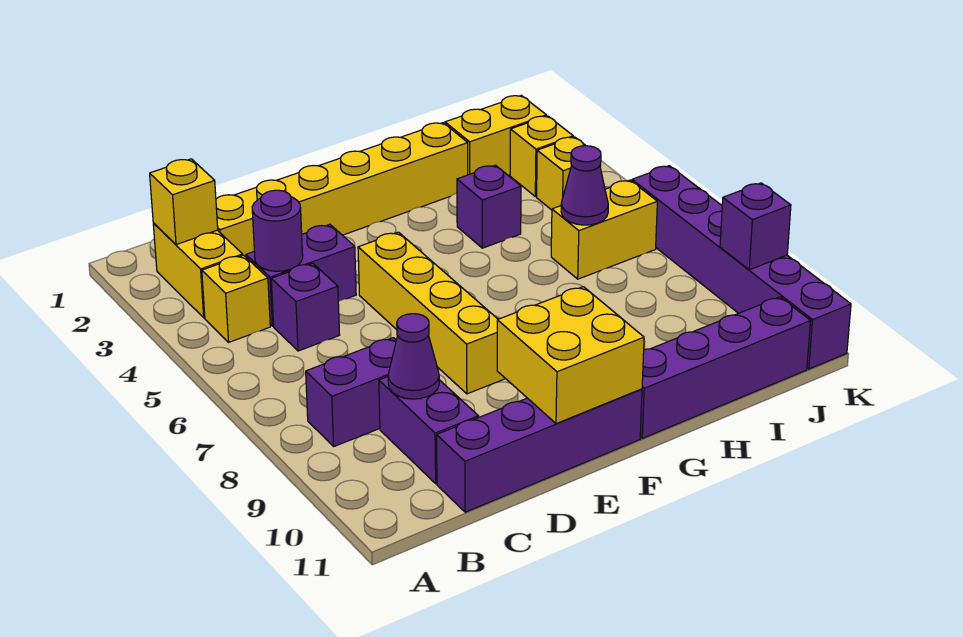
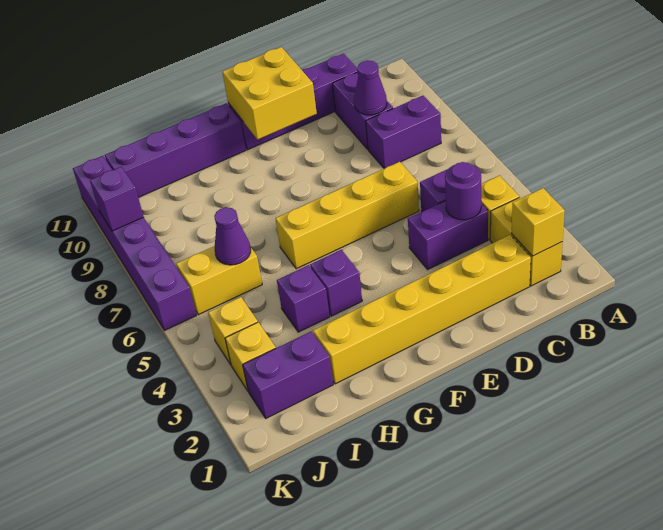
yellow brick E5:E8 level 1 -> yellow brick D6:G6 level 1
none -> purple brick G4 level 1
yellow brick I2:J2 level 1 -> purple brick I2:J2 level 1

